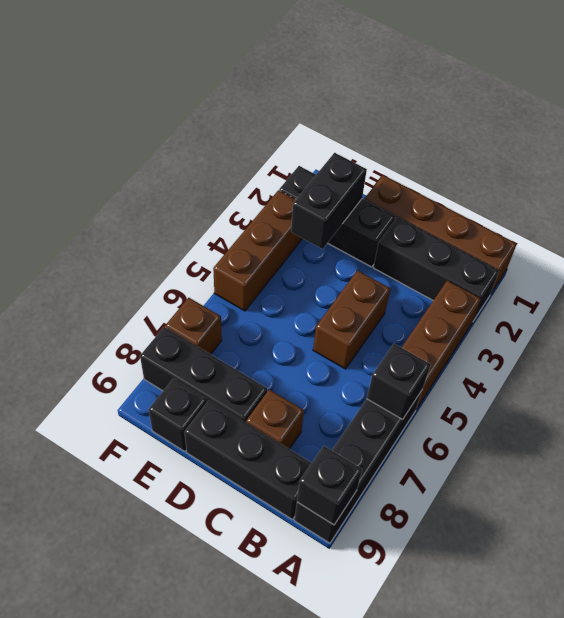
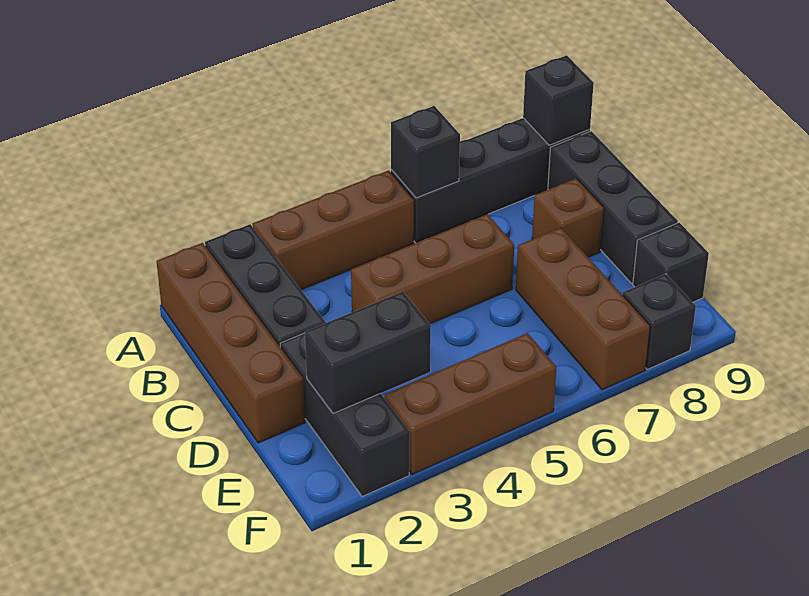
brown brick C4:C5 level 1 -> brown brick C4:C6 level 1
black brick D8:F8 level 1 -> black brick F8 level 1
brown brick F7 level 1 -> brown brick D7:F7 level 1

